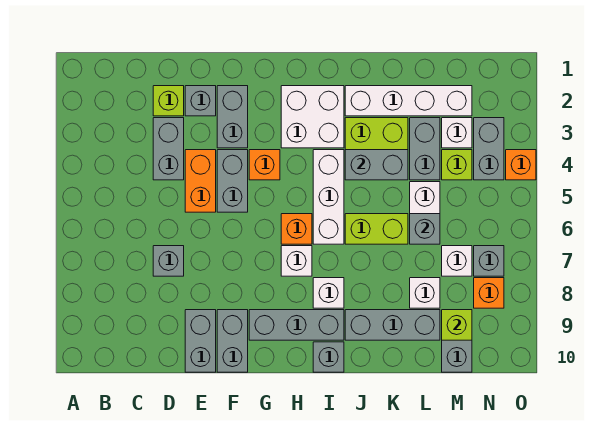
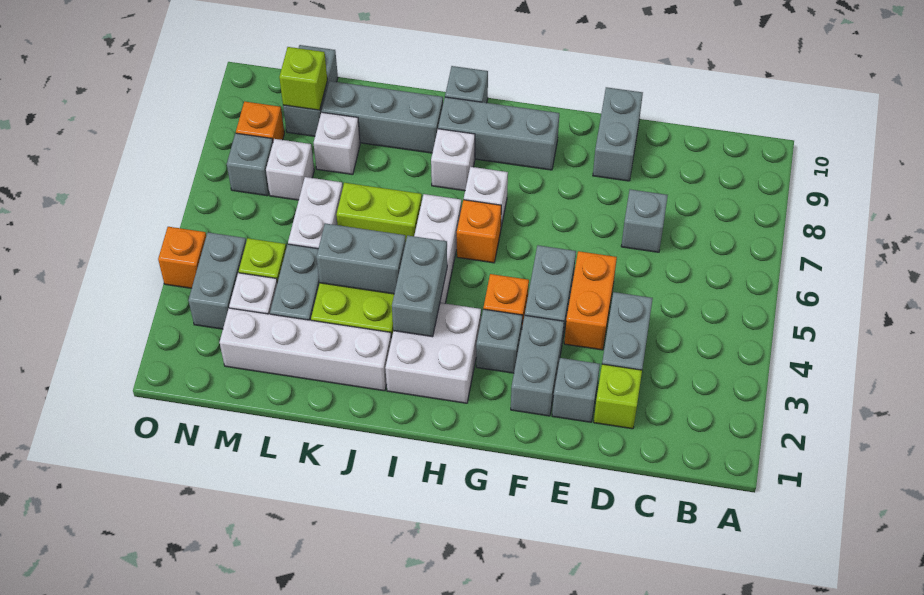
grey brick F9:F10 level 1 -> grey brick I3:I4 level 2
grey brick L6 level 2 -> grey brick G3 level 1

